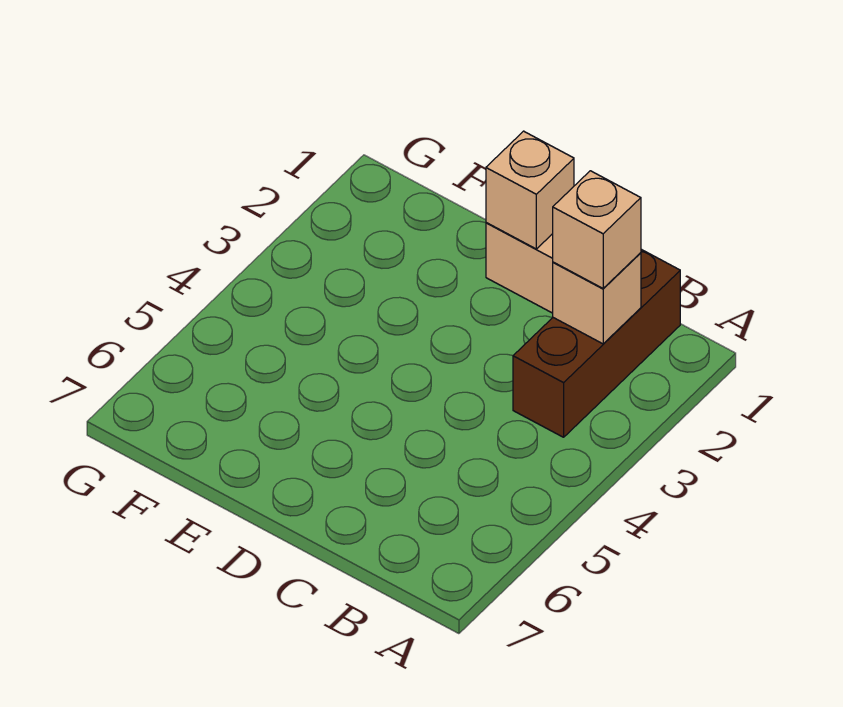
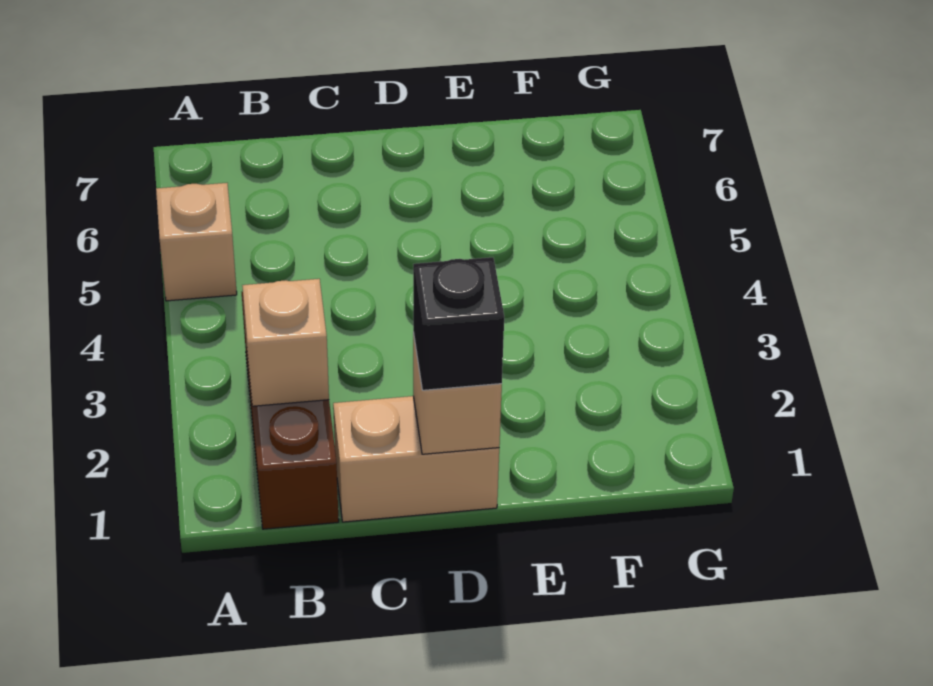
tan brick B2 level 3 -> tan brick A5 level 1
none -> black brick D1 level 3

